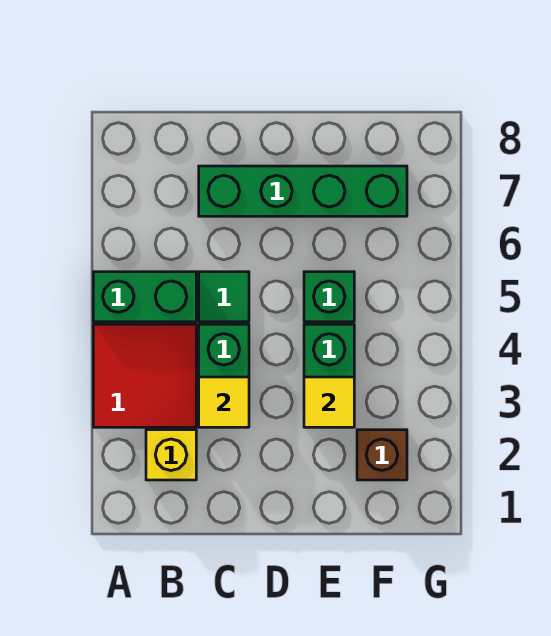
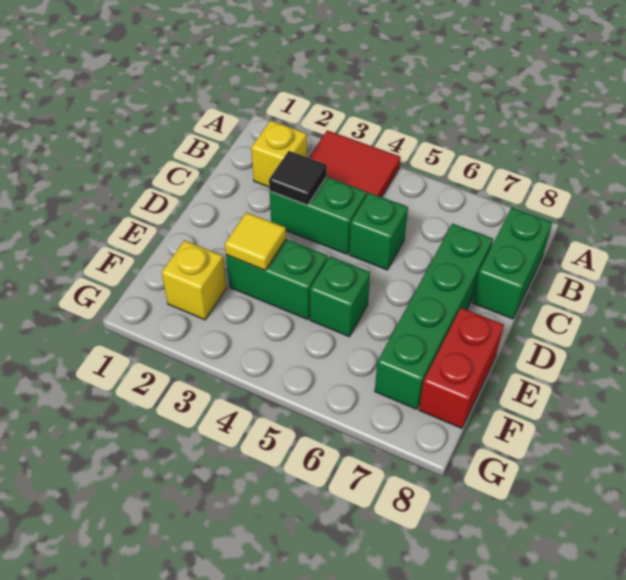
green brick A5:B5 level 1 -> green brick B8:C8 level 1
yellow tile C3 level 2 -> black tile C3 level 2
green tile C5 level 1 -> green brick C5 level 1
none -> red brick E8:F8 level 1
brown brick F2 level 1 -> yellow brick F2 level 1

